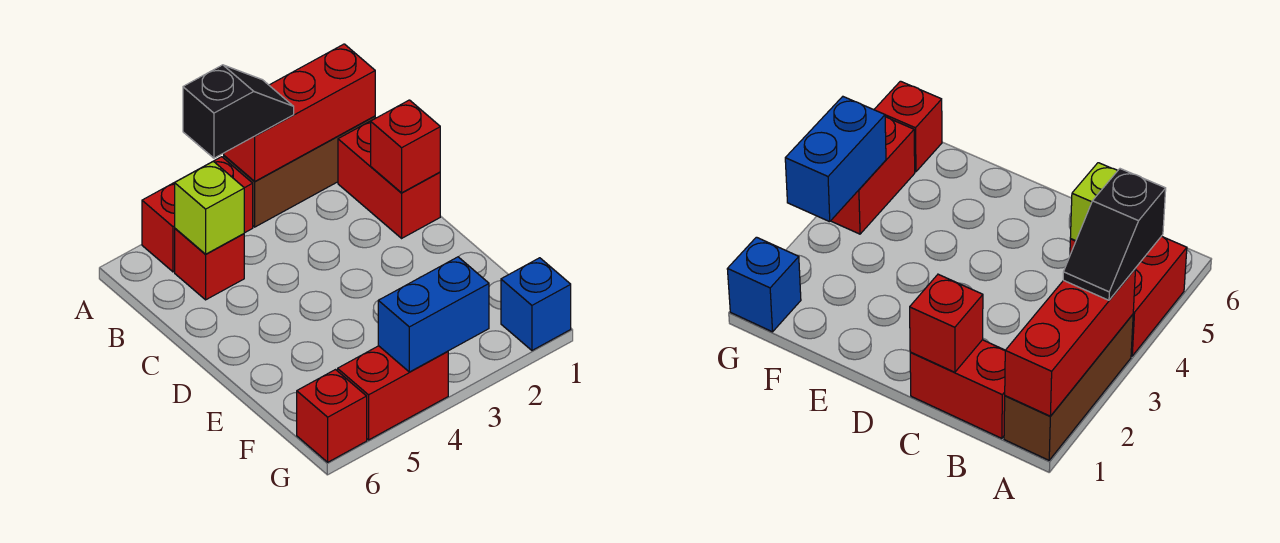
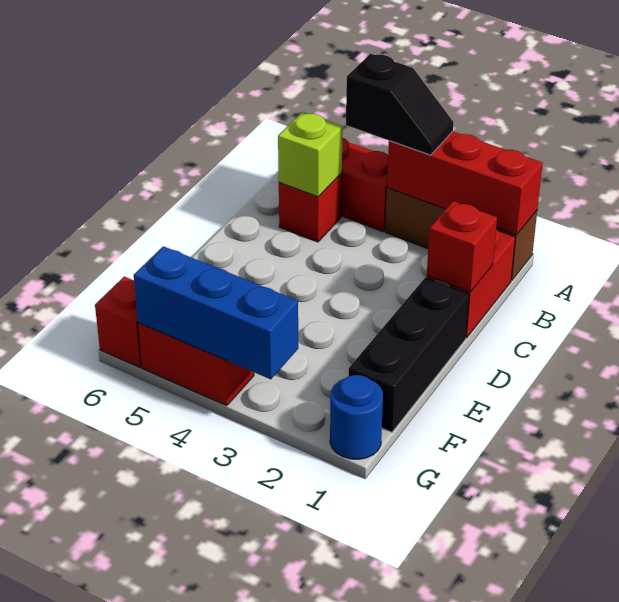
none -> black brick D1:F1 level 1
blue brick G1 level 1 -> blue round brick G1 level 1
blue brick G3:G4 level 2 -> blue brick G3:G5 level 2

